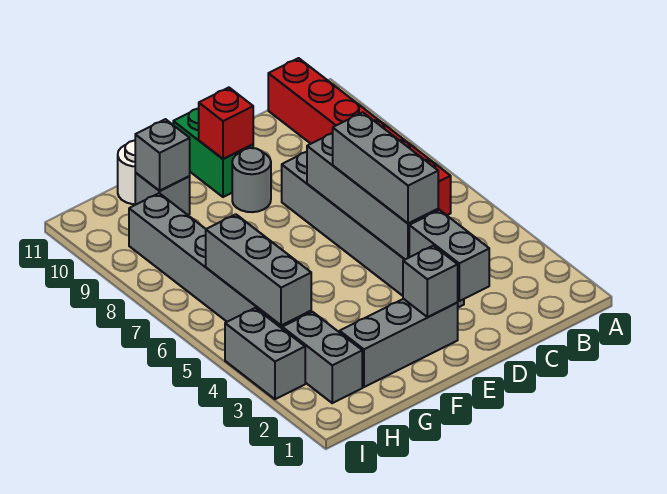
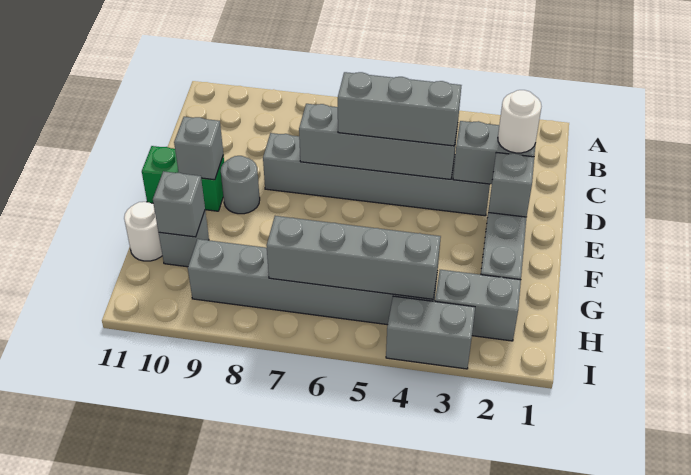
red brick B6:B11 level 1 -> none
none -> white round brick D2 level 3
red brick E10 level 2 -> grey brick E10 level 2
grey brick H4:H6 level 2 -> grey brick H4:H7 level 2

